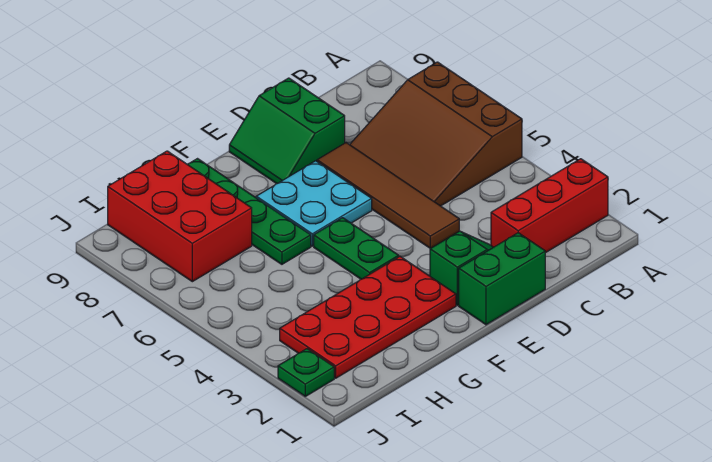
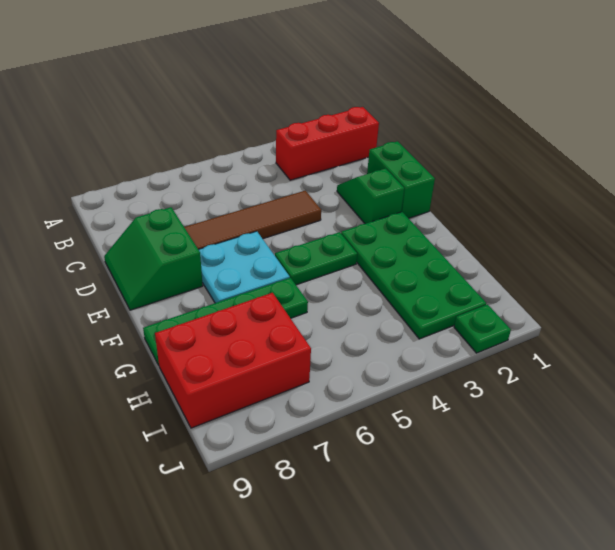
red brick A2:C2 level 1 -> red brick B1:B3 level 1
brown slope A5:C7 level 1 top A -> none
green slope D8:E9 level 1 top D -> green slope D8:E9 level 1 top 8
red plate F2:I3 level 1 -> green plate F2:I3 level 1

